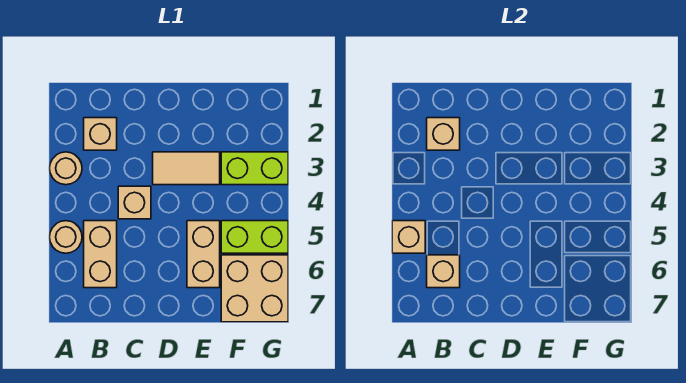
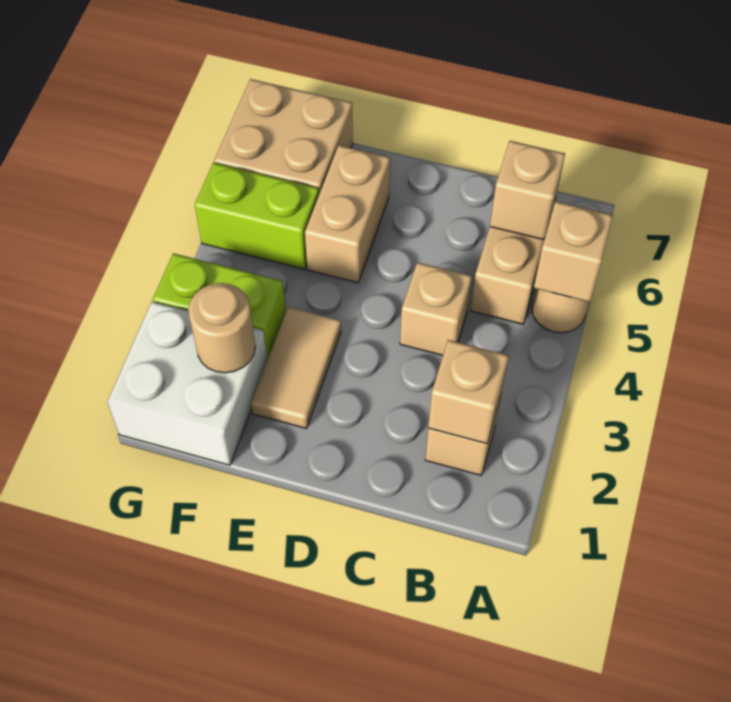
tan round brick A3 level 1 -> tan round brick F2 level 2
tan tile D3:E3 level 1 -> tan tile E2:E3 level 1
none -> white brick F1:G2 level 1

